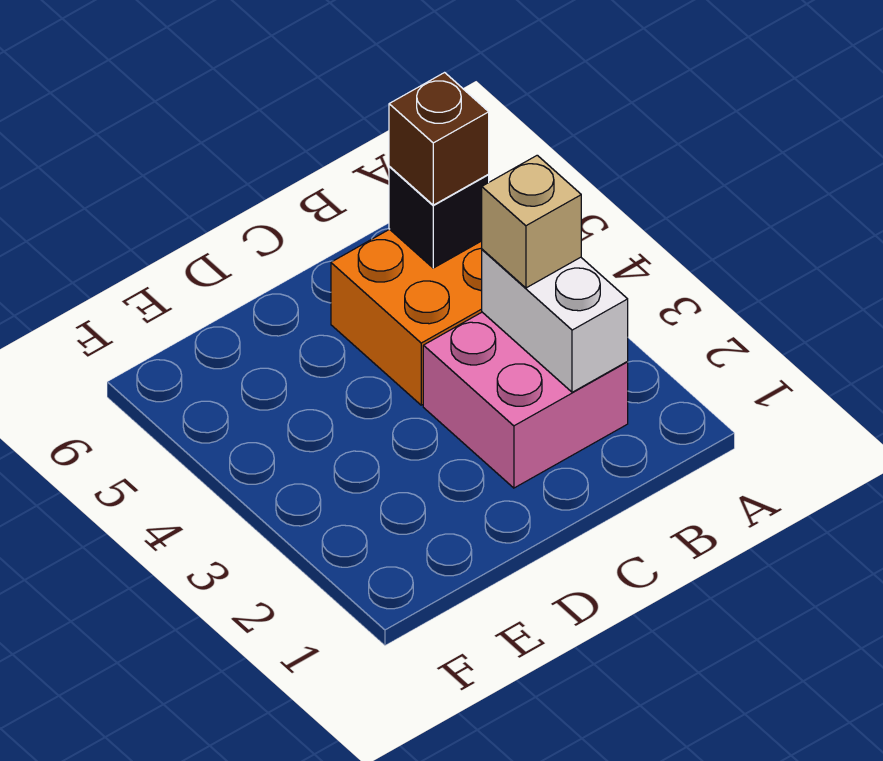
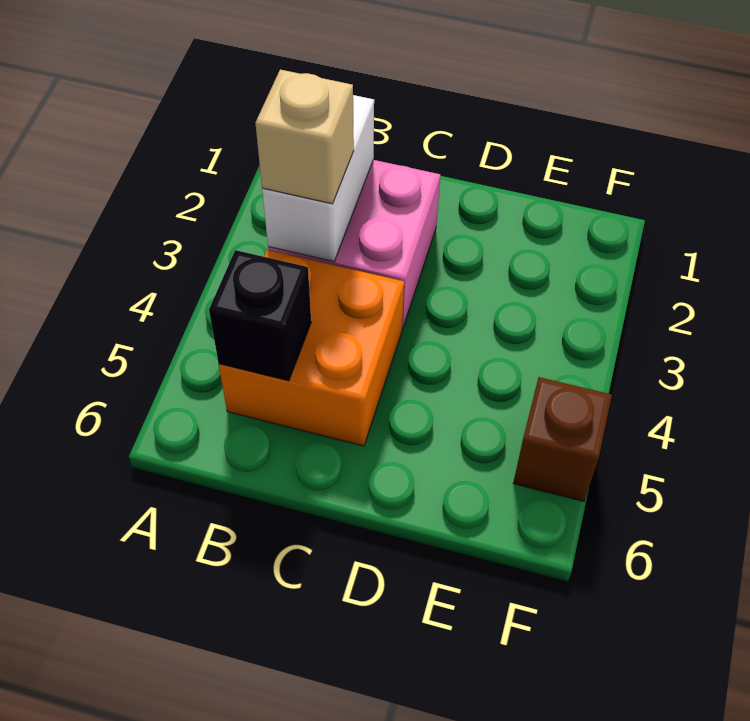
brown brick B5 level 3 -> brown brick F5 level 1

